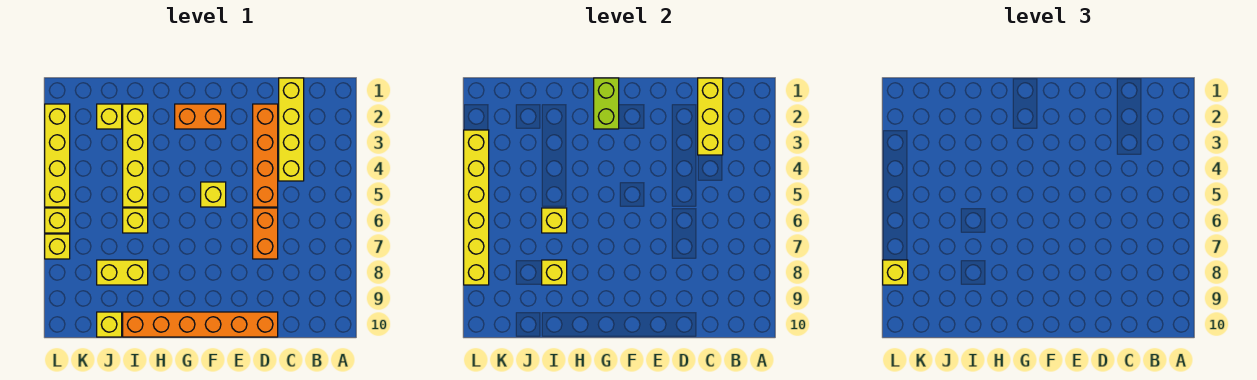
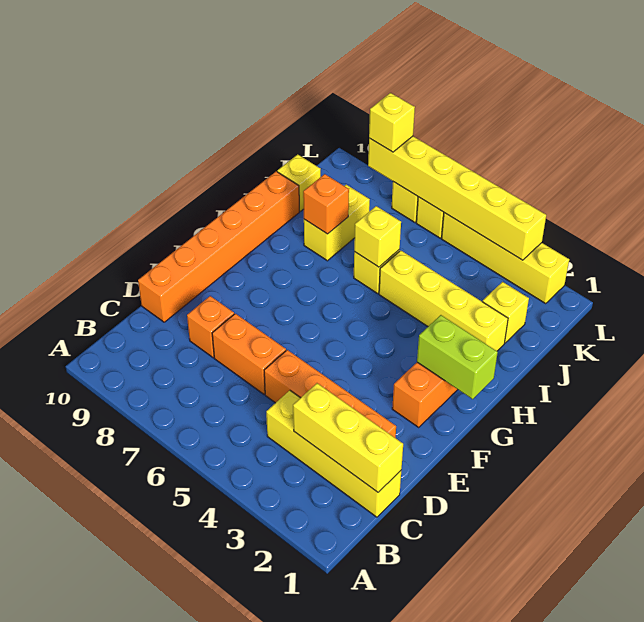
none -> orange brick D8 level 1
yellow brick F5 level 1 -> none
yellow brick I8 level 2 -> orange brick I8 level 2

